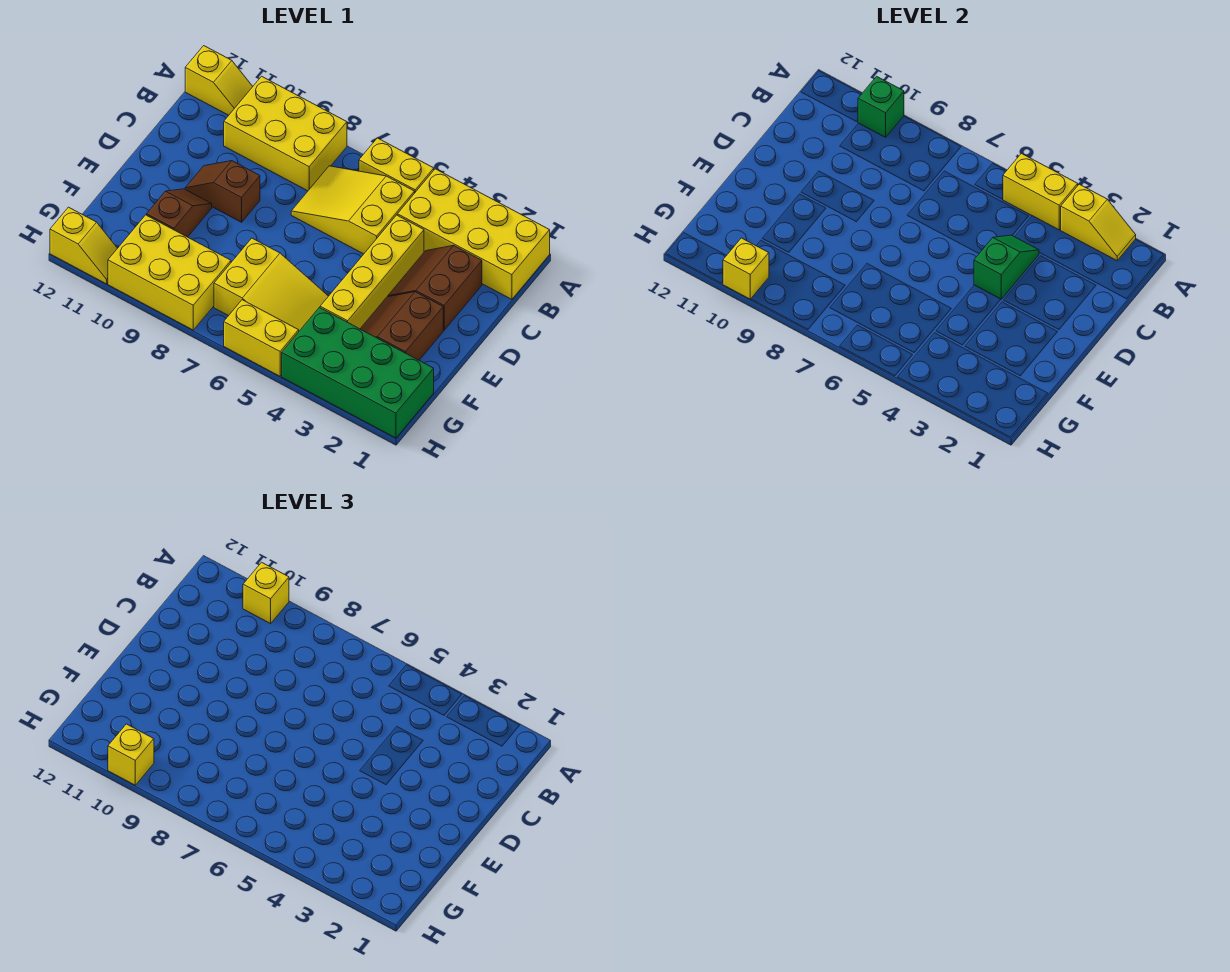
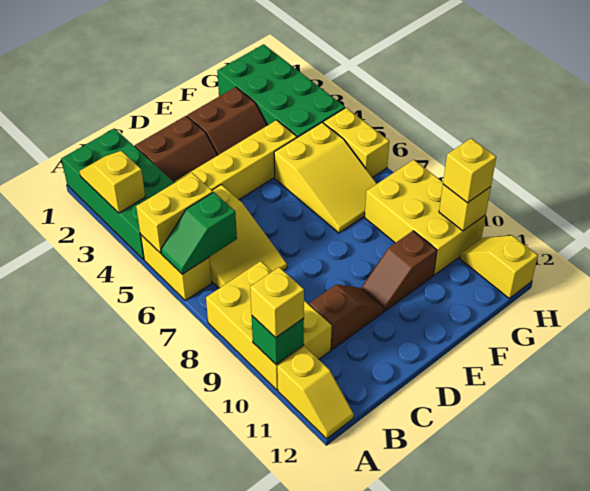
yellow brick A1:B4 level 1 -> green brick A1:B4 level 1
yellow brick A4:A5 level 2 -> yellow brick A5:B5 level 2
yellow slope A11:A12 level 1 top 12 -> yellow slope A11:A12 level 1 top 11
green slope C4:D4 level 2 top D -> green slope A6:B6 level 2 top B
brown slope D9:D10 level 1 top 9 -> brown slope C10:D10 level 1 top C
yellow slope F5:G7 level 1 top 7 -> yellow slope F5:G7 level 1 top 5

